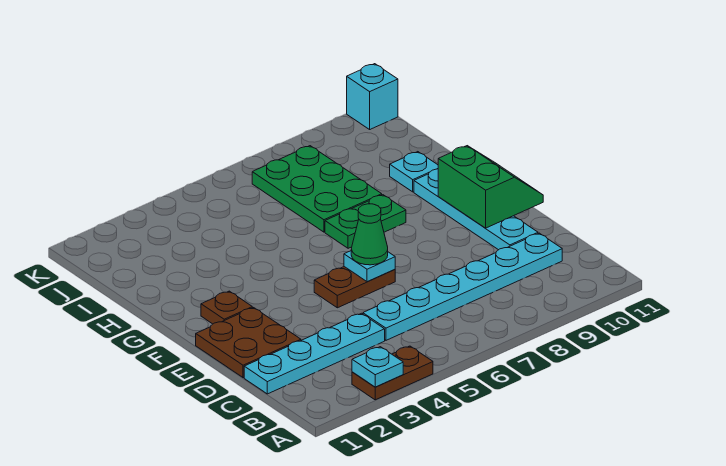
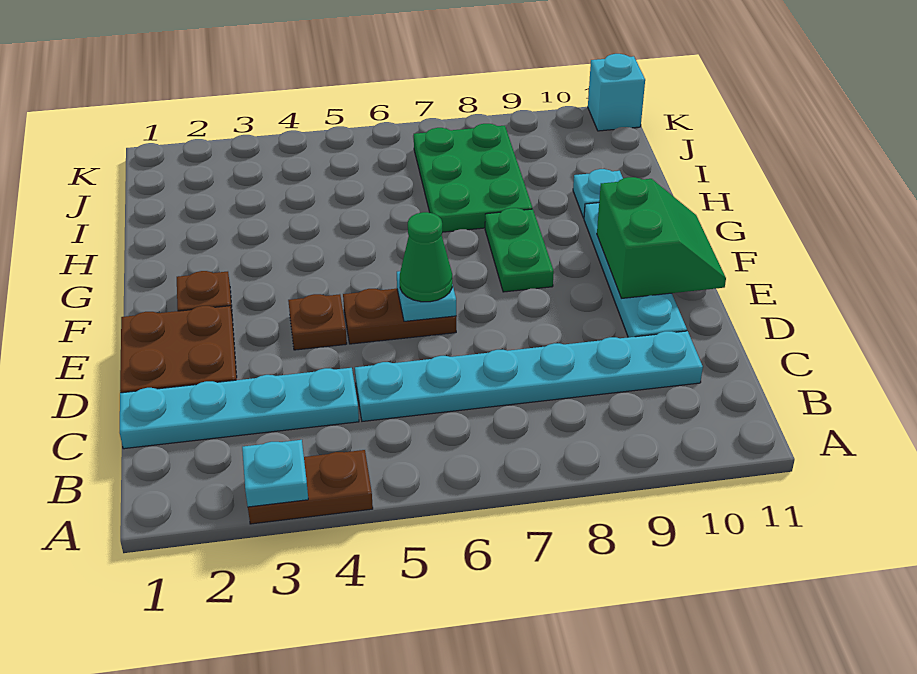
none -> brown plate E4 level 1
green plate G7:G8 level 1 -> green plate F8:G8 level 1

